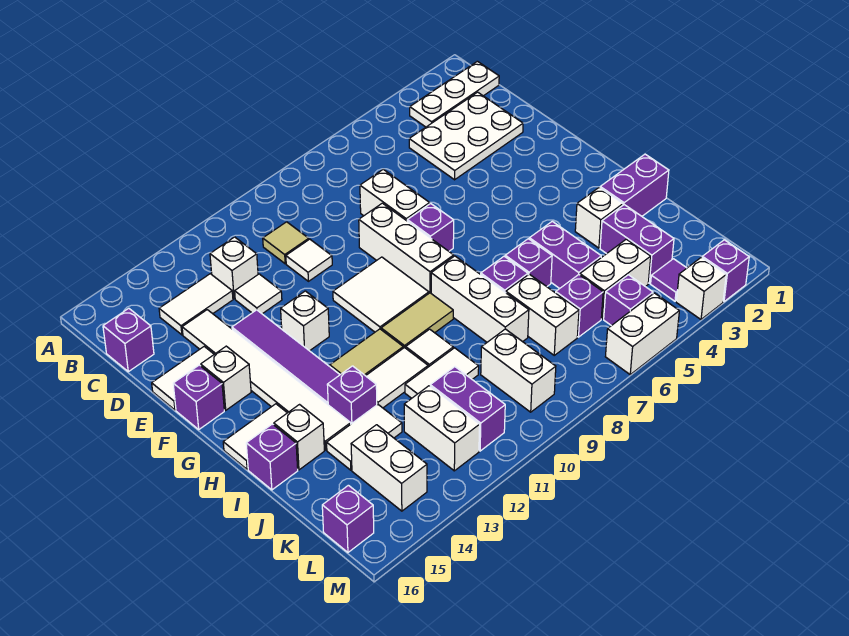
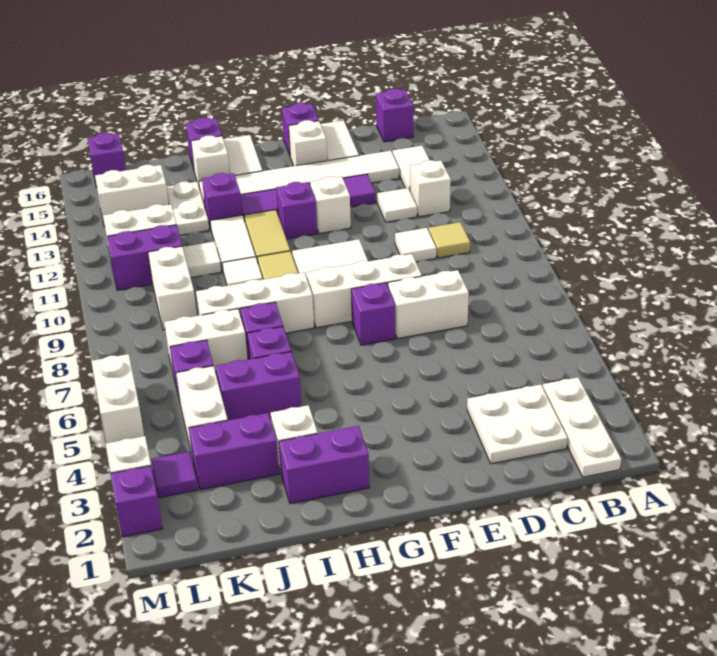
white plate C2:D4 level 1 -> white plate C2:D3 level 1
purple brick I1:I2 level 1 -> purple brick H2:I2 level 1
white tile J10:J11 level 1 -> white tile J11 level 1
white tile J13:J14 level 1 -> white plate J13:J14 level 1
white brick K9:L9 level 1 -> white brick K9:K10 level 1
purple brick L5 level 1 -> purple brick G12 level 1

